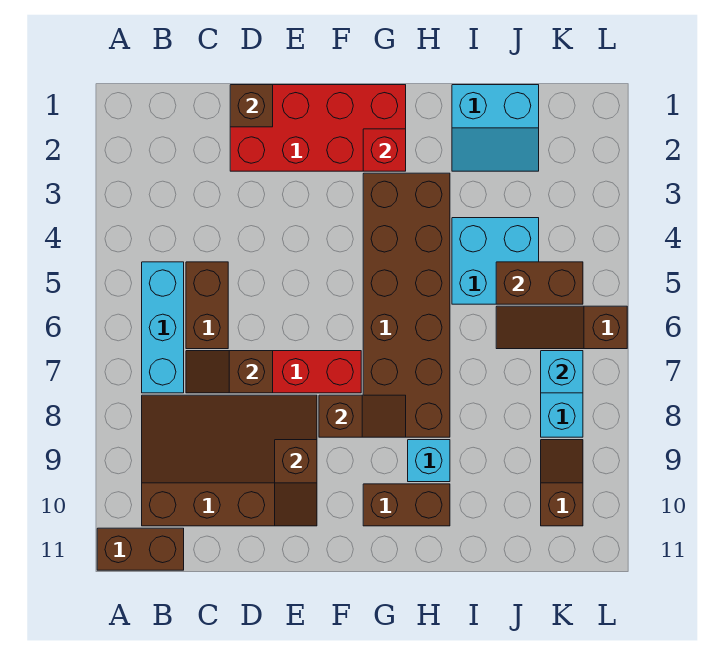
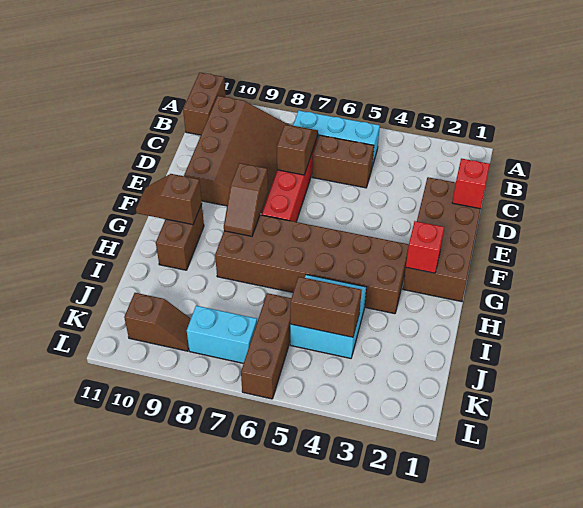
red brick D1:G2 level 1 -> brown brick D1:G2 level 1
brown brick D1 level 2 -> red brick D1 level 2
brown slope E9:E10 level 2 top 9 -> brown slope G10:G11 level 2 top 10
cyan brick H9 level 1 -> none
cyan slope I1:J2 level 1 top 1 -> none
brown brick J5:K5 level 2 -> brown brick J4:J5 level 2
brown slope J6:L6 level 1 top L -> brown brick J6:L6 level 1
cyan brick K7 level 2 -> none

